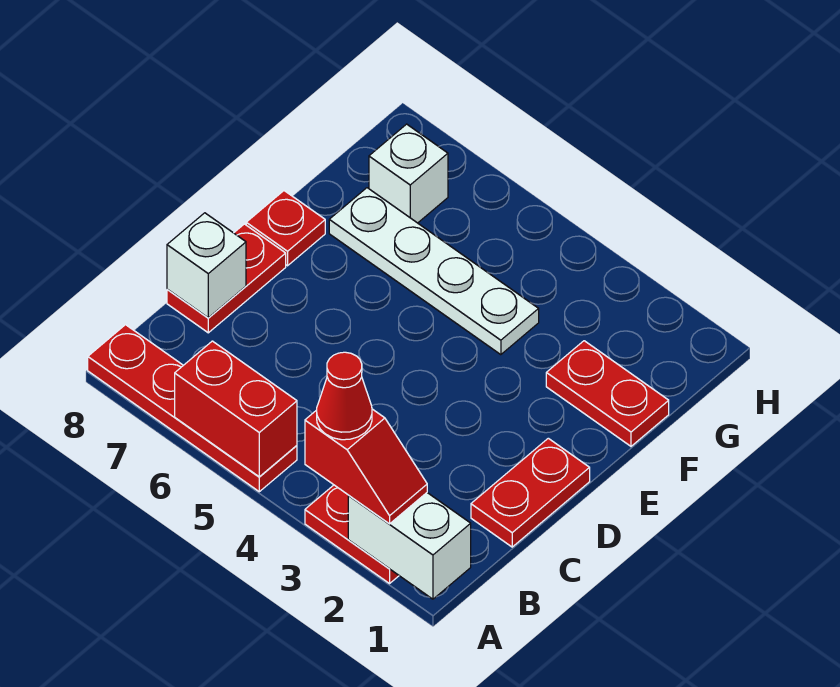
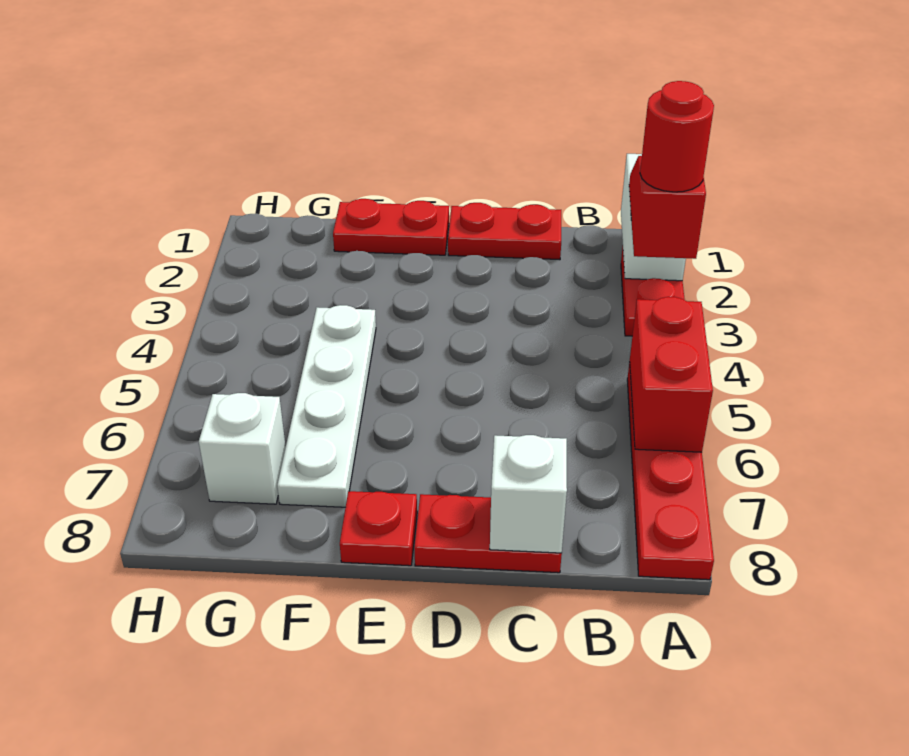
red cone A3 level 4 -> red round brick A3 level 4
red plate F1:F2 level 1 -> red plate E1:F1 level 1

